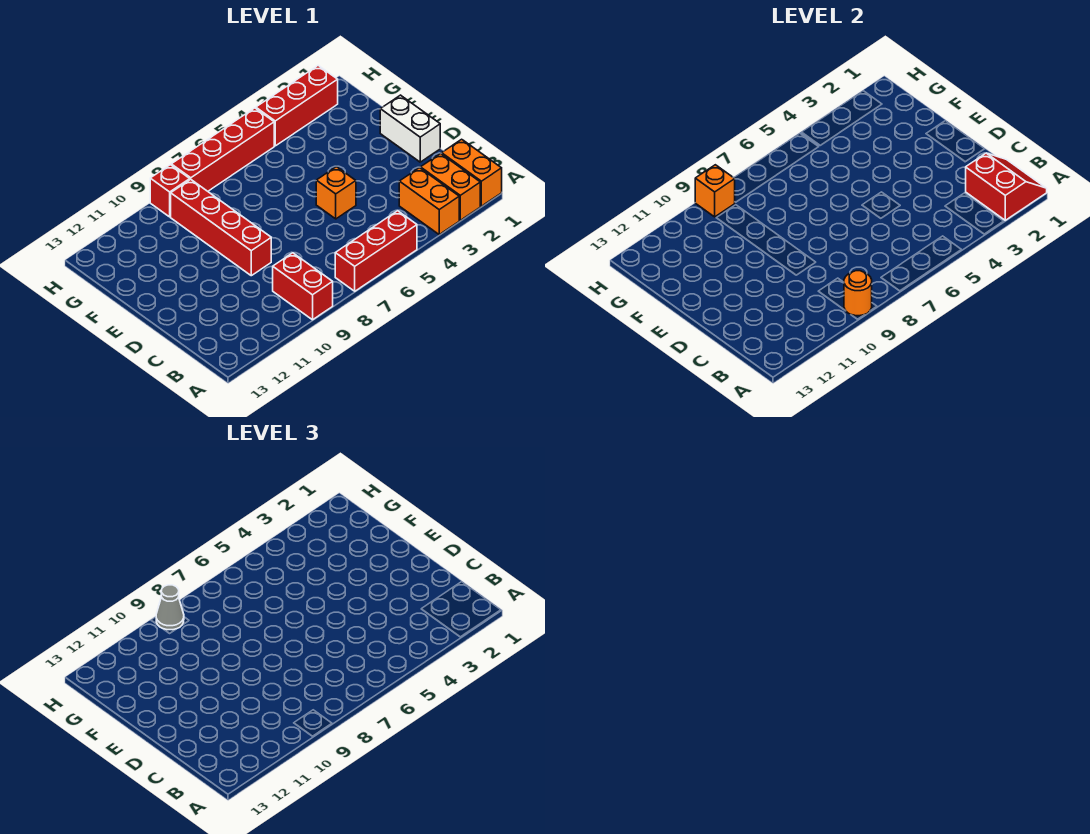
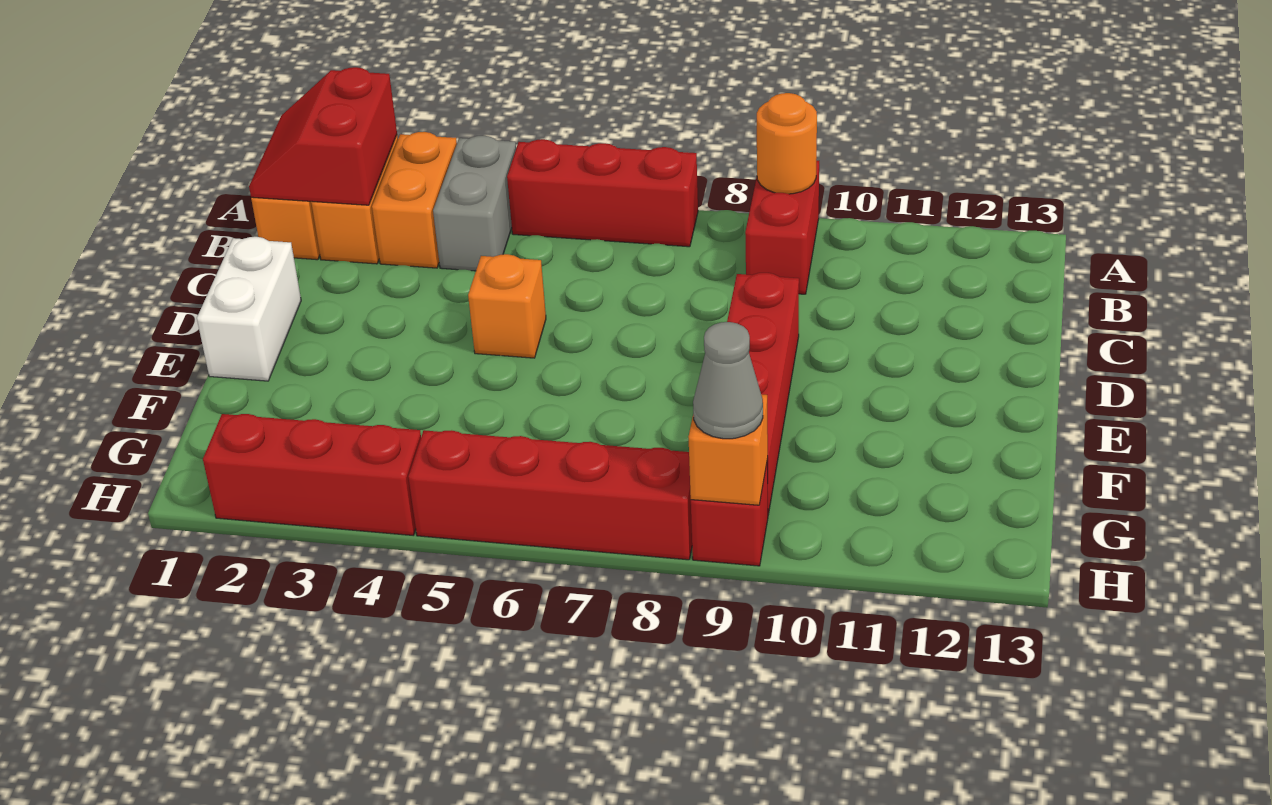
none -> grey brick A4:B4 level 1

